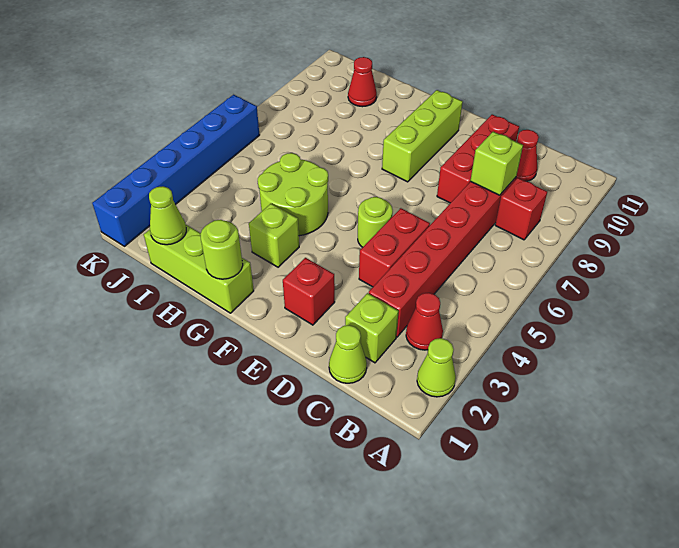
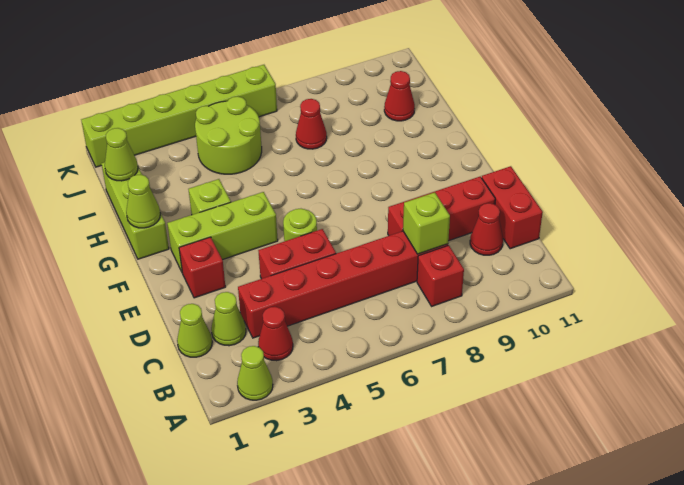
lime brick C2 level 1 -> lime cone C2 level 1
none -> red brick C11:D11 level 1
lime brick F8:F10 level 1 -> lime brick F2:F4 level 1
lime round brick G1 level 2 -> lime cone G1 level 2
lime round brick G4:H5 level 1 -> lime round brick I4:J5 level 1
none -> red cone I7 level 1
blue brick K1:K6 level 1 -> lime brick K1:K6 level 1

